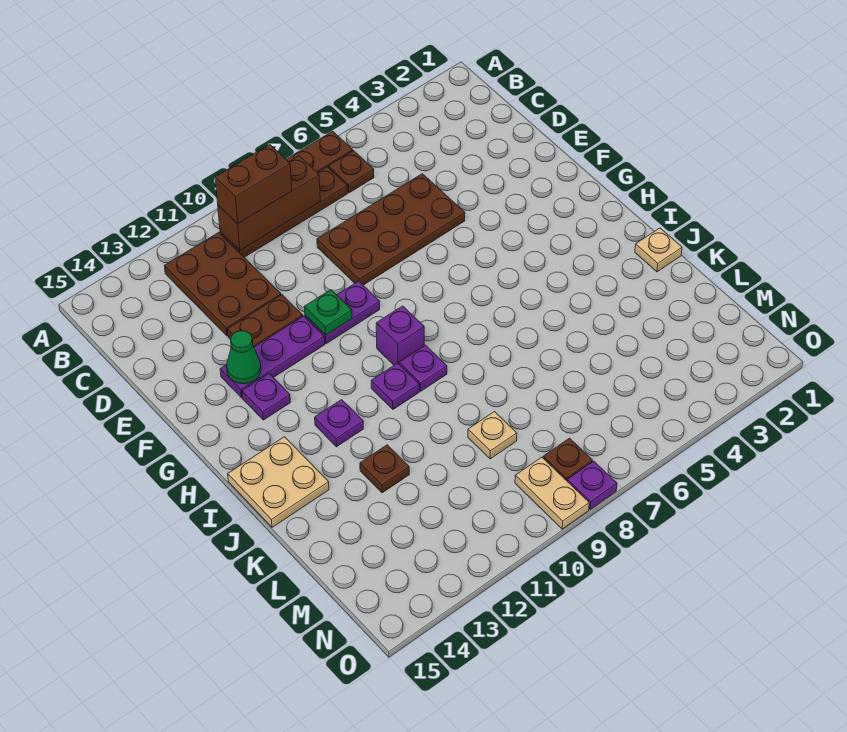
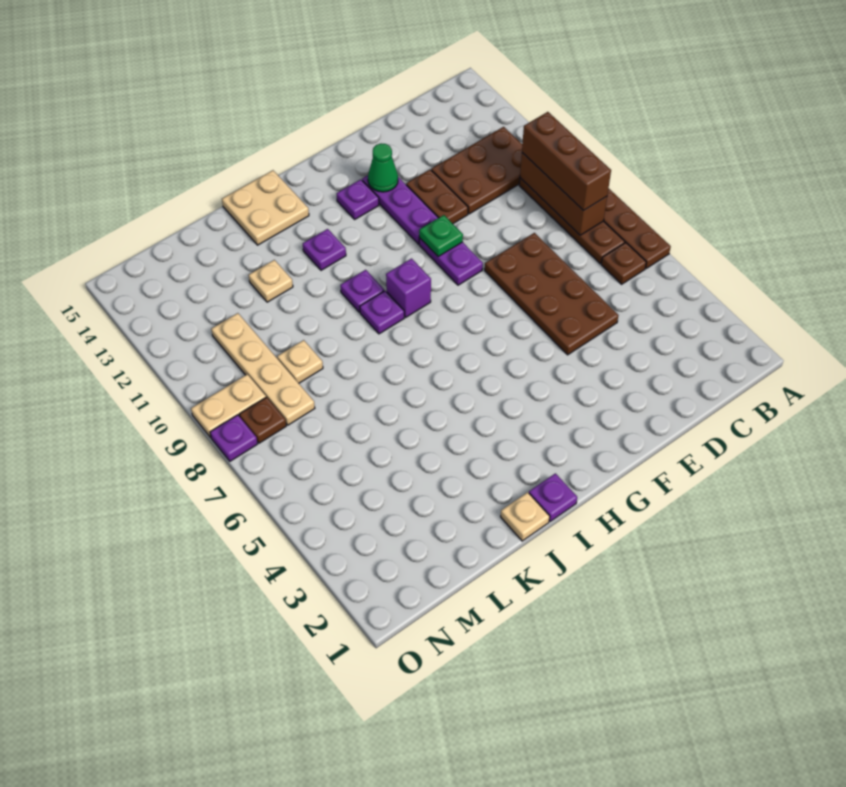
brown brick B9:B10 level 3 -> brown brick B8:B10 level 3
none -> purple plate I1 level 1
brown plate K12 level 1 -> tan plate K12 level 1
none -> tan plate M8:M11 level 1

